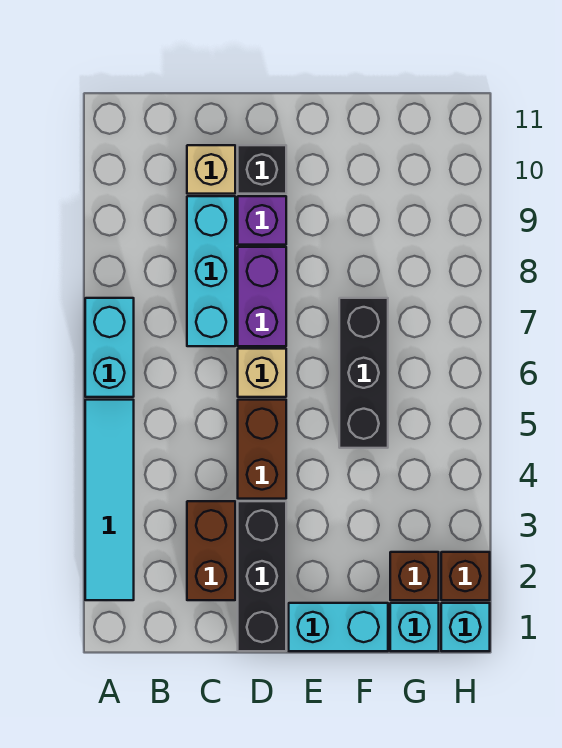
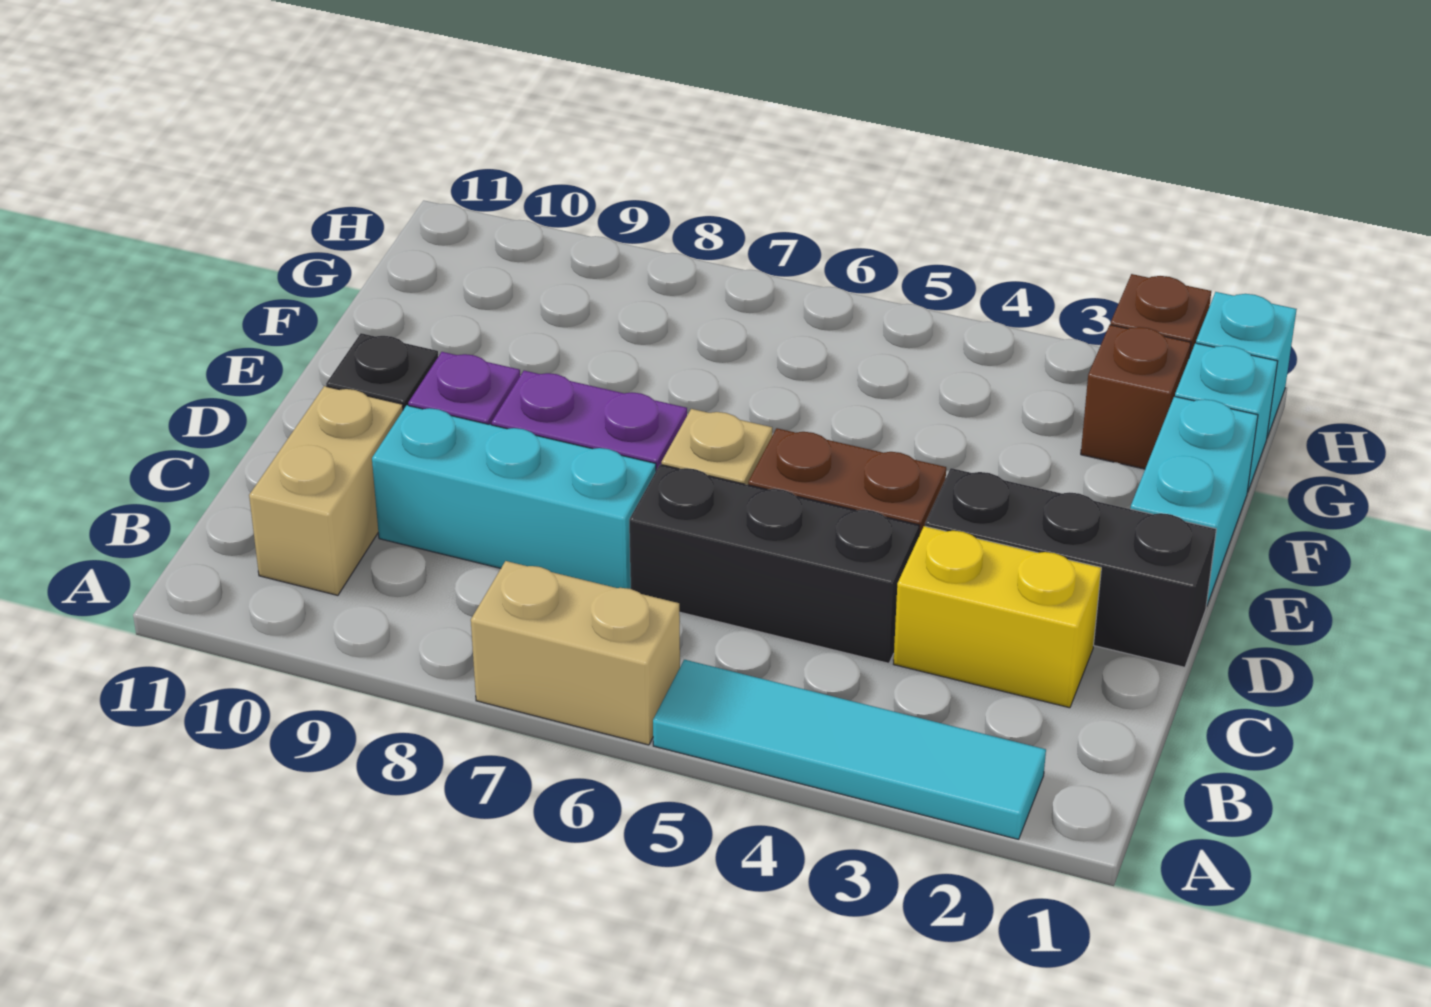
cyan brick A6:A7 level 1 -> tan brick A6:A7 level 1
brown brick C2:C3 level 1 -> yellow brick C2:C3 level 1
tan brick C10 level 1 -> tan brick B10:C10 level 1
black brick F5:F7 level 1 -> black brick C4:C6 level 1

